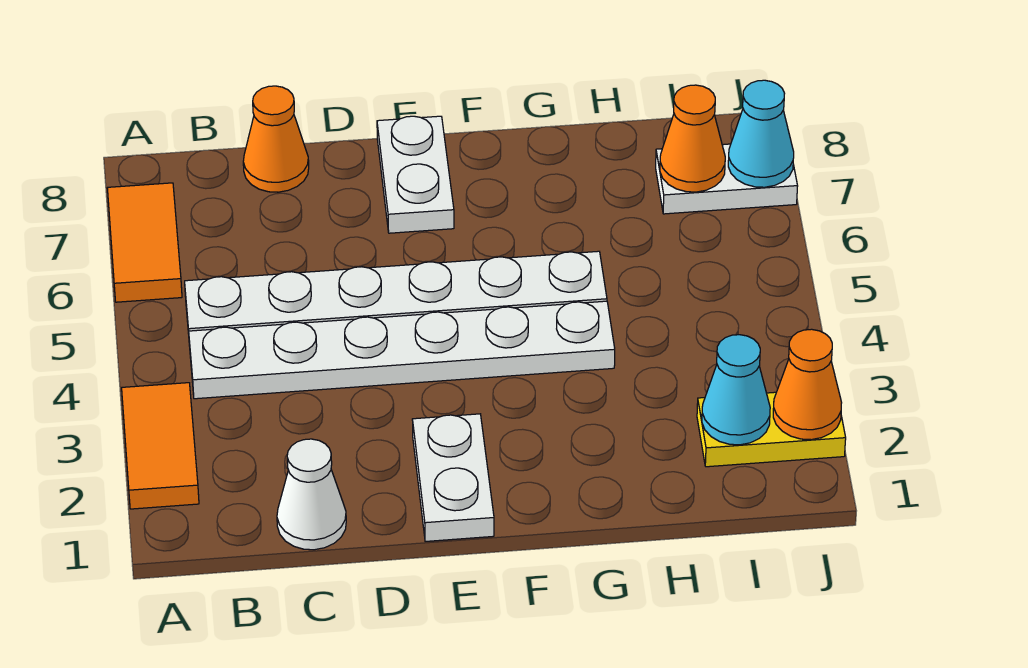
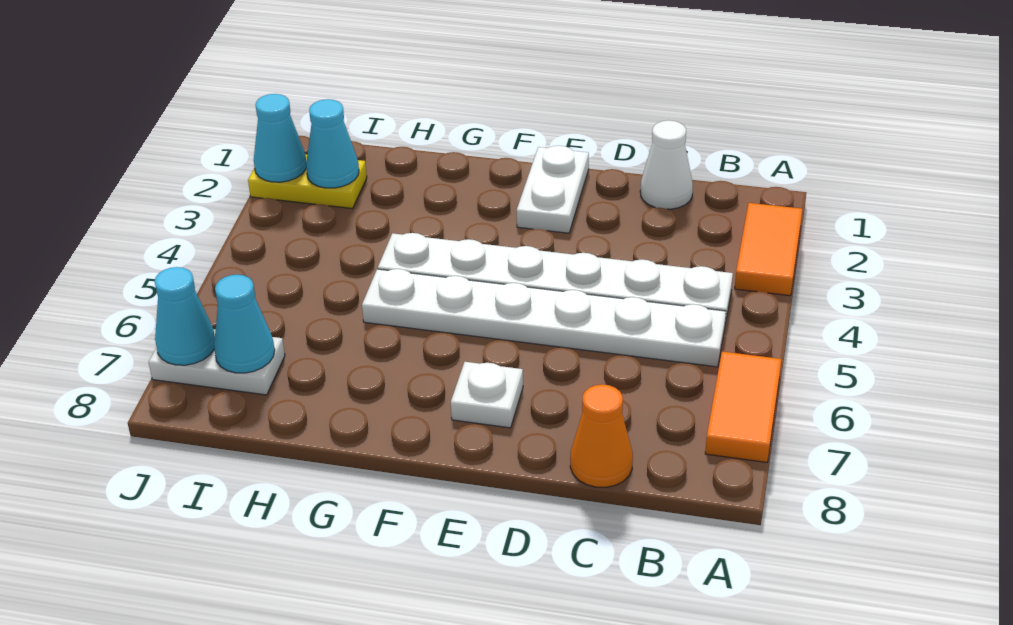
white plate E7:E8 level 1 -> white plate E7 level 1
orange cone I7 level 2 -> cyan cone I7 level 2
orange cone J2 level 2 -> cyan cone J2 level 2

